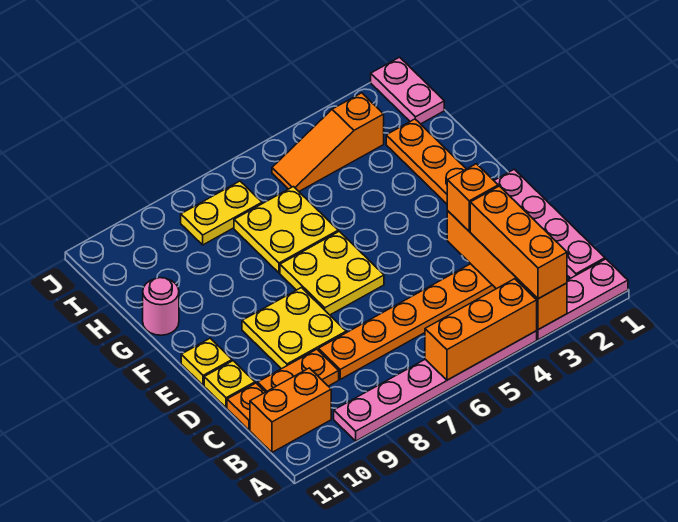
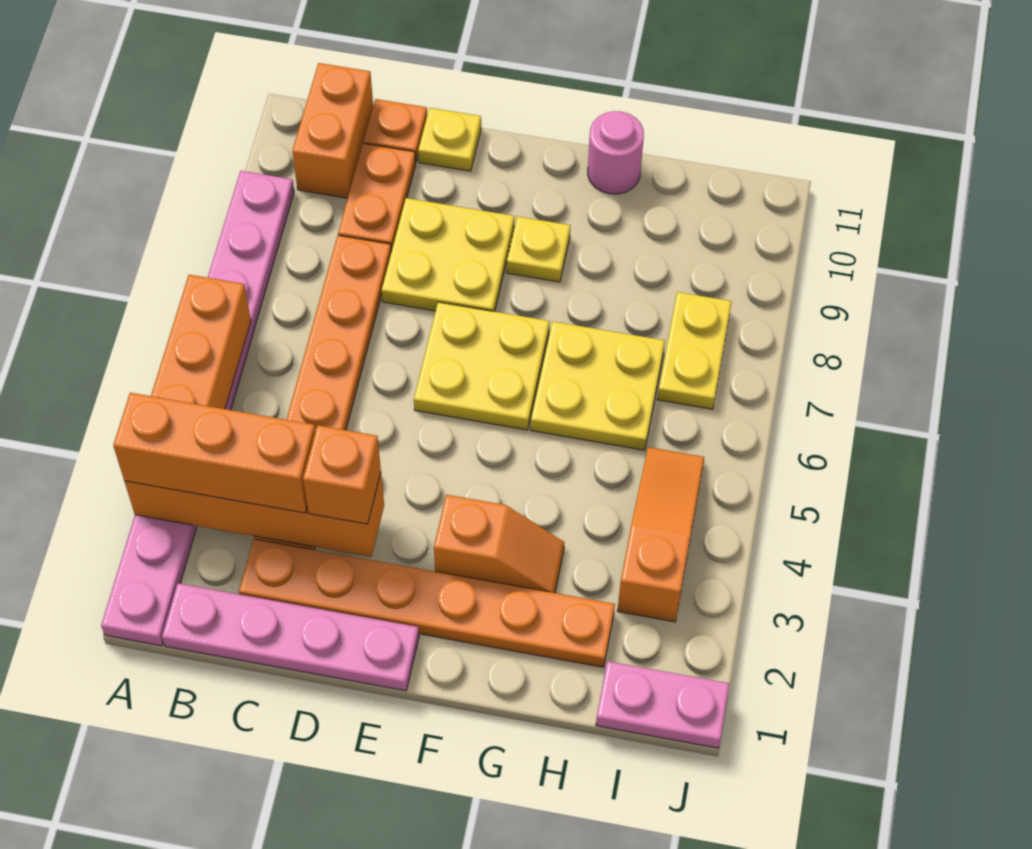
yellow plate E11 level 1 -> yellow plate F9 level 1
none -> orange slope F3:G3 level 1 top F

